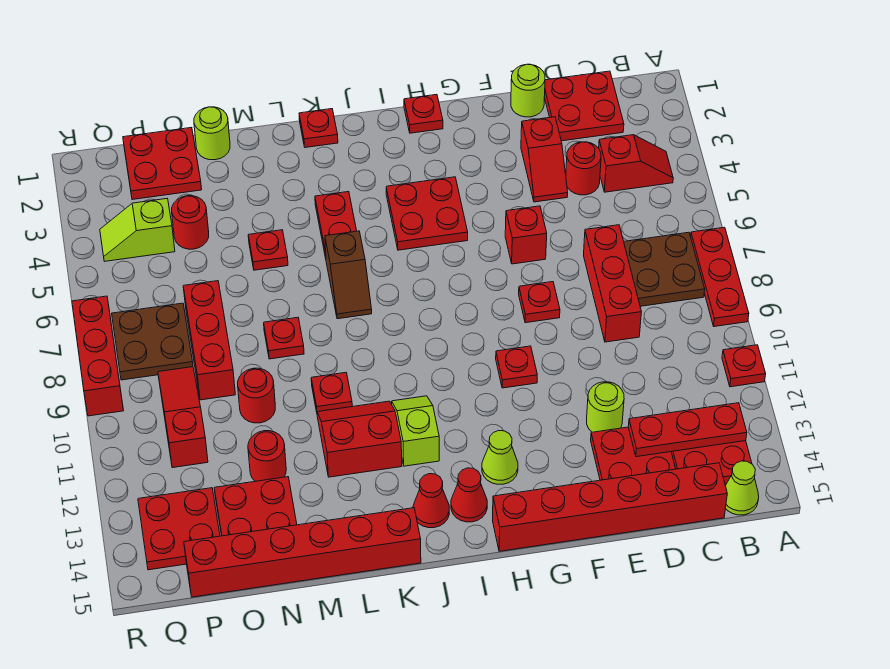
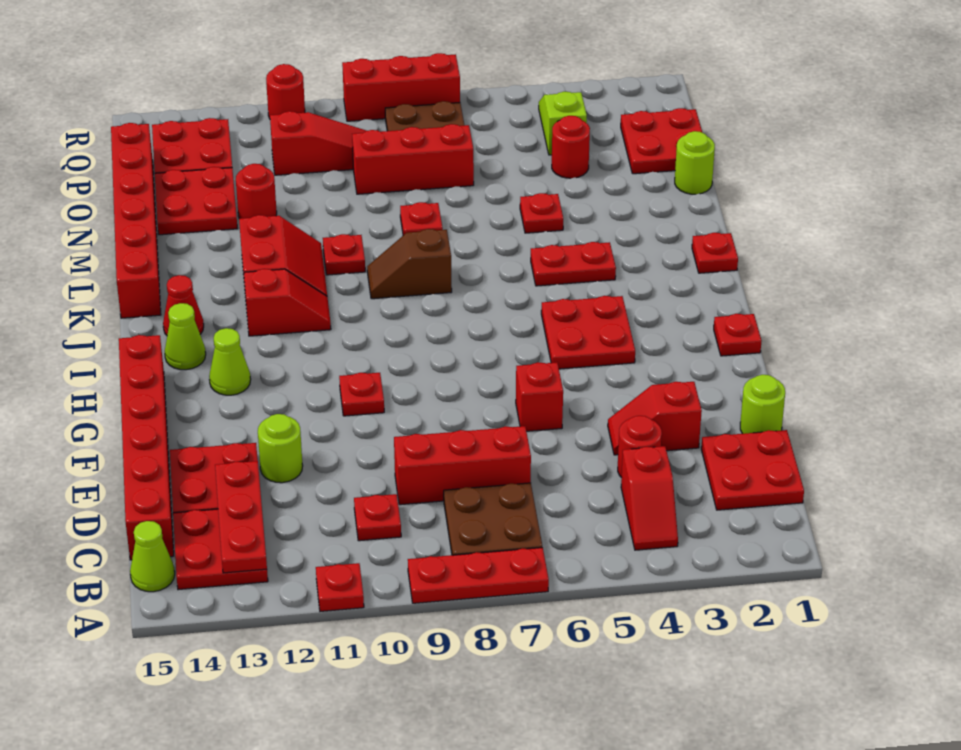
red plate F8 level 1 -> red plate C10 level 1
red cone I14 level 1 -> lime cone I14 level 1
lime slope J11:J12 level 1 top 12 -> red slope J11:J12 level 1 top 12
brown slope K6:K7 level 1 top 6 -> brown slope K8:K9 level 1 top 8
red round brick N10 level 1 -> red round brick R11 level 1

